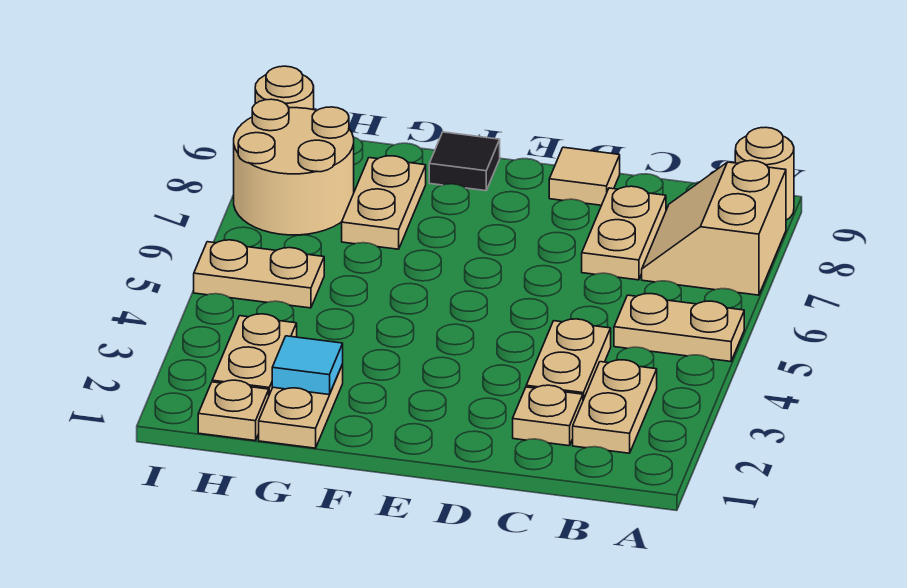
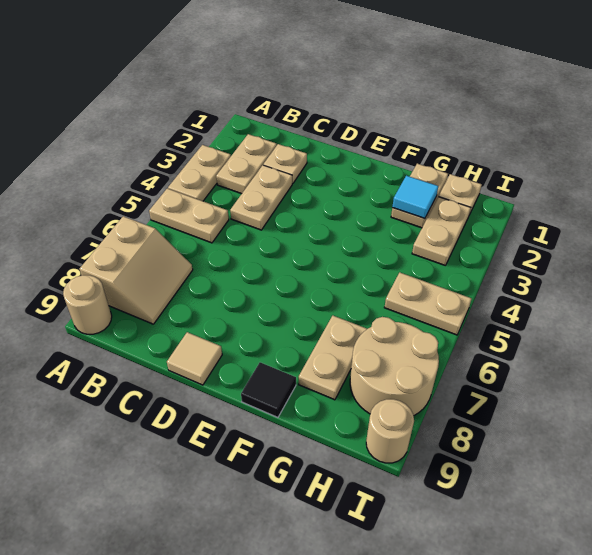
tan plate C7:C8 level 1 -> tan plate A3:A4 level 1

